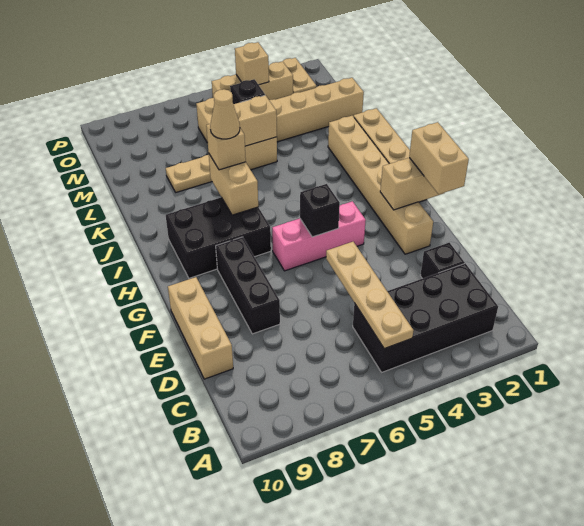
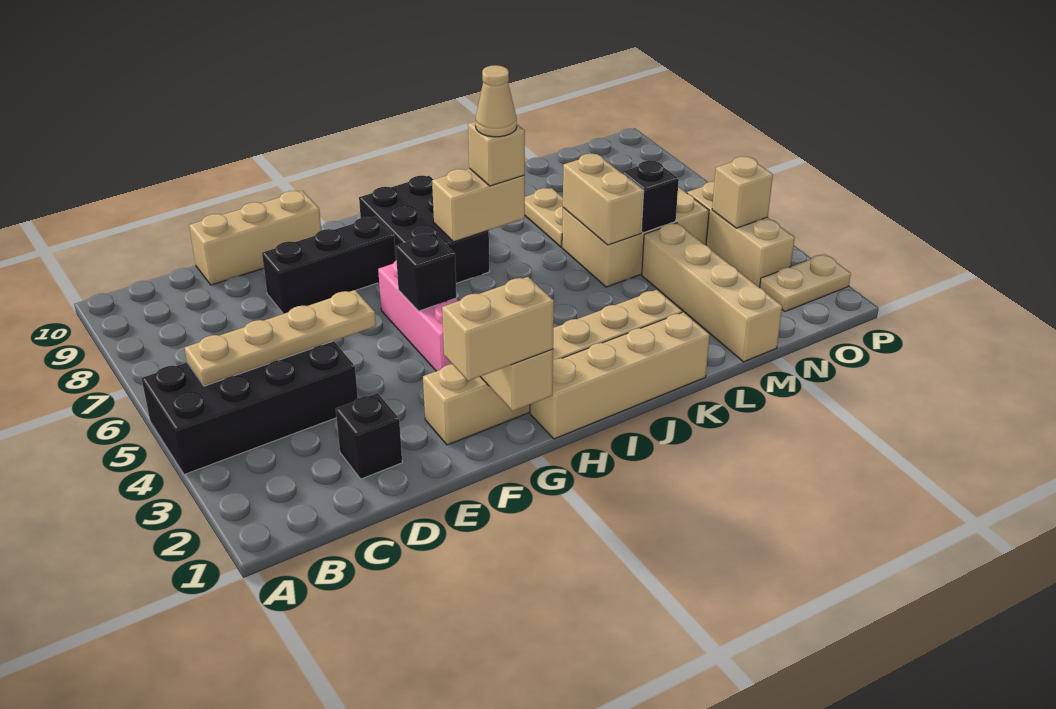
black brick B2:C5 level 1 -> black brick A4:D5 level 1

